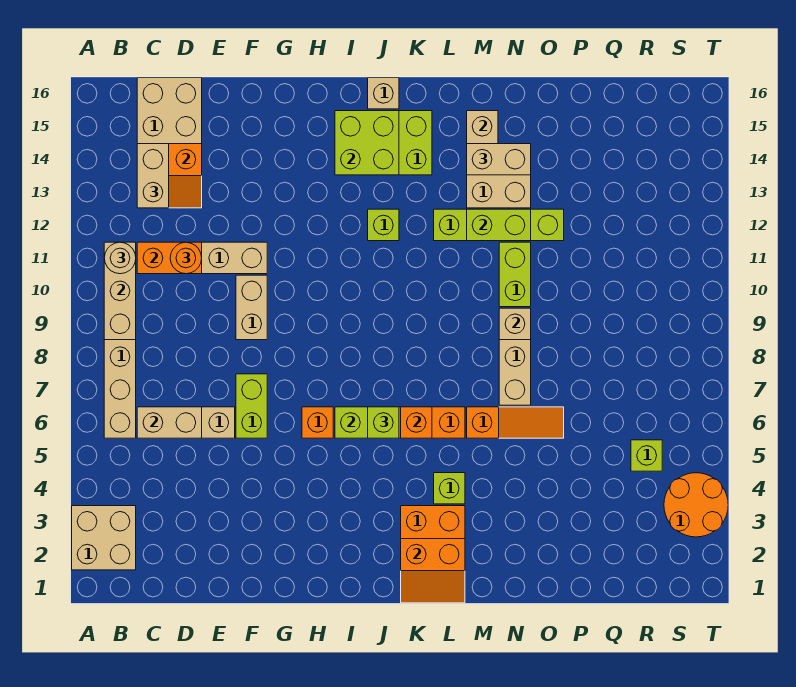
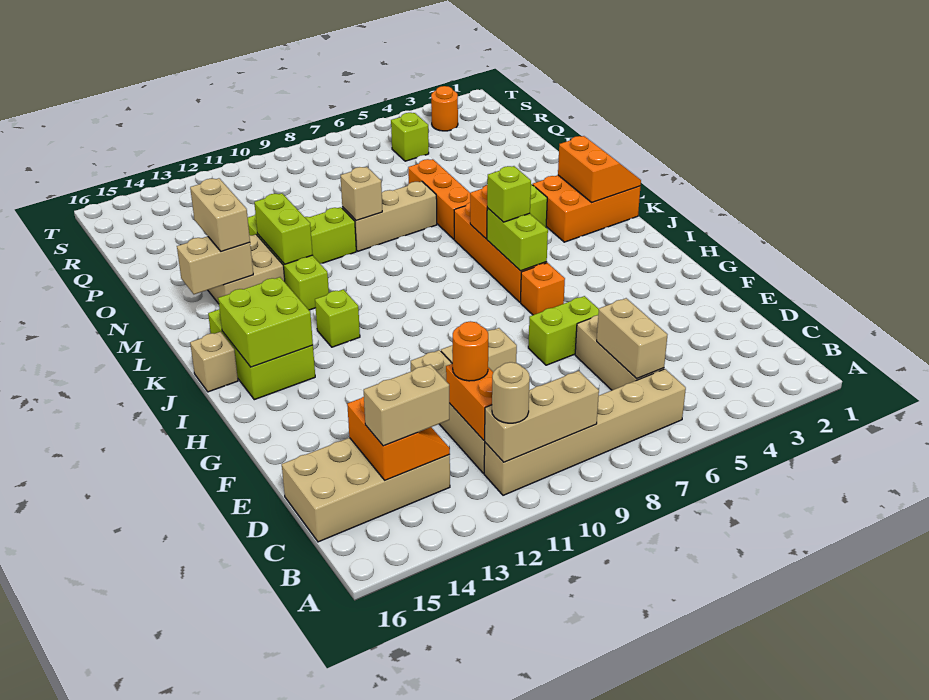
tan brick A2:B3 level 1 -> none
orange slope M6:O6 level 1 top M -> orange brick M6:O6 level 1
orange round brick S3:T4 level 1 -> orange round brick S3 level 1

